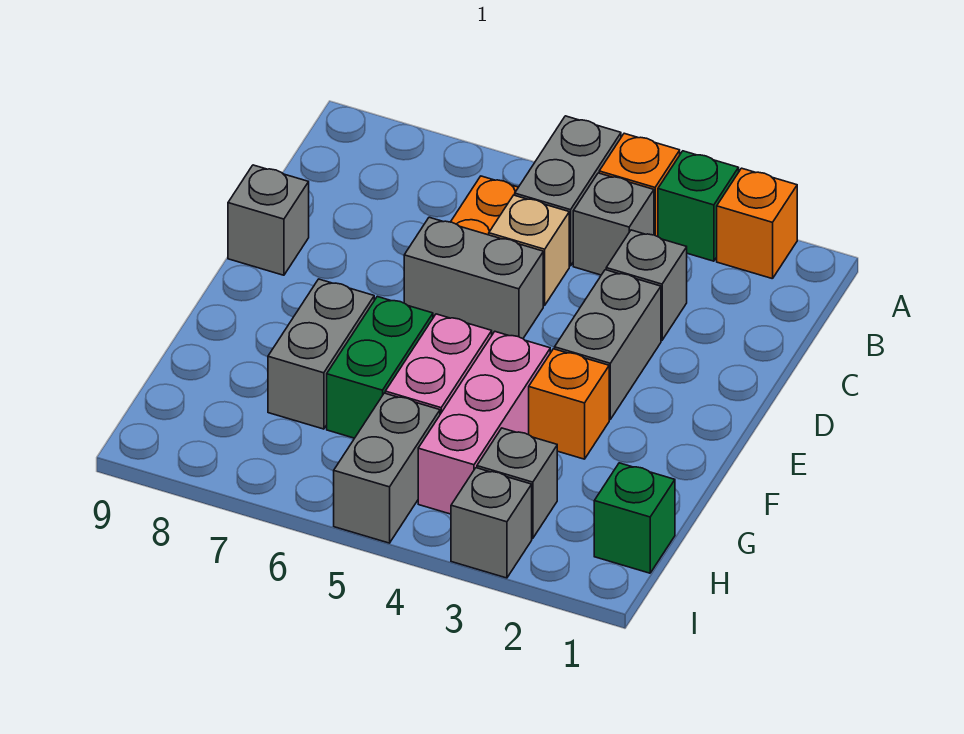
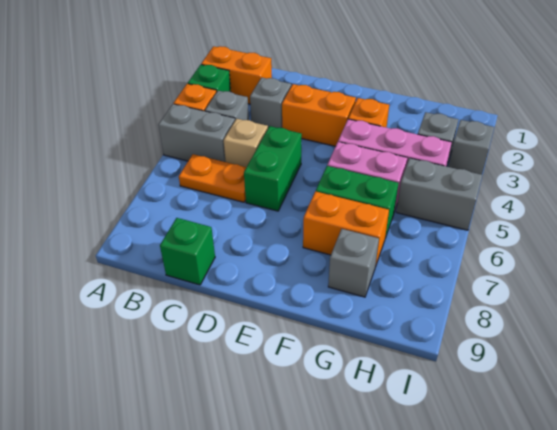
orange brick A2 level 1 -> orange brick A2:B2 level 1
grey brick D3:E3 level 1 -> orange brick D3:E3 level 1
grey brick D5:D6 level 1 -> green brick D5:D6 level 1
grey brick D9 level 1 -> grey brick G8 level 1
grey brick F7:G7 level 1 -> orange brick F7:G7 level 1
green brick H1 level 1 -> green brick C9 level 1

